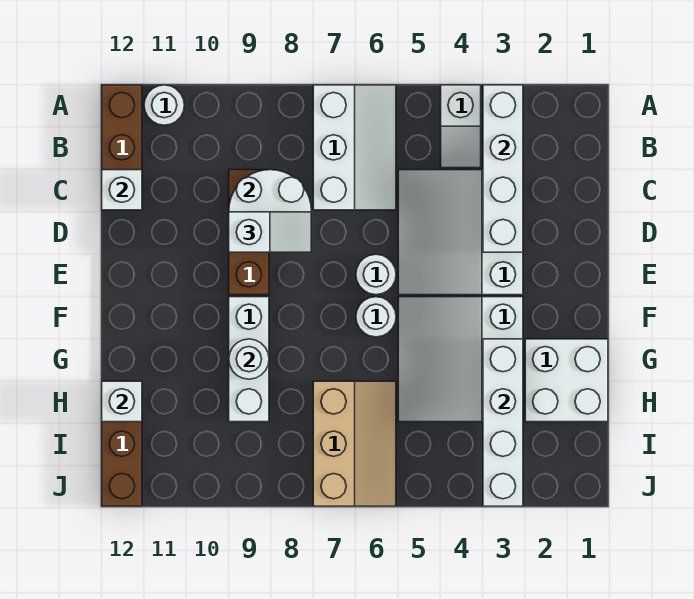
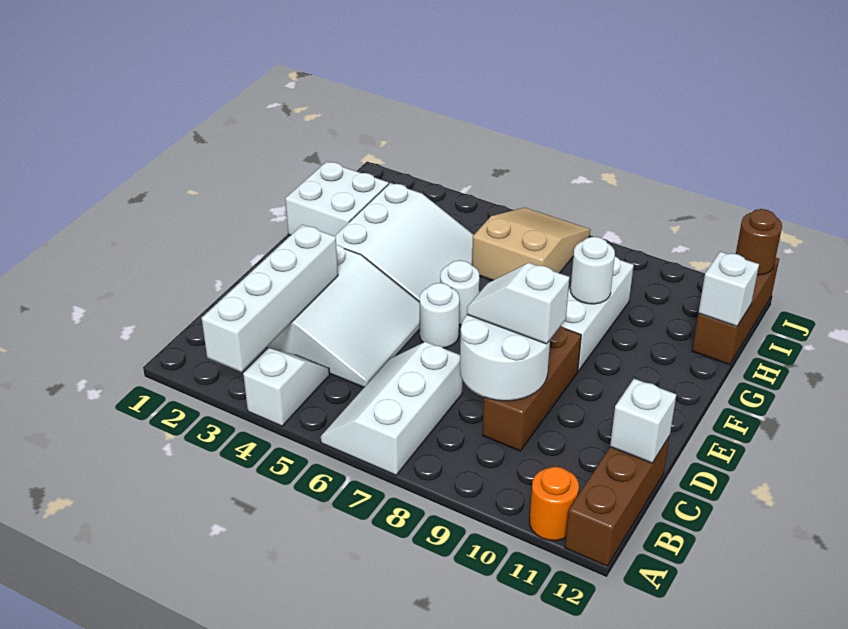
white round brick A11 level 1 -> orange round brick A11 level 1
white brick G3:J3 level 2 -> none
tan slope H6:J7 level 1 top 7 -> tan slope H6:J7 level 1 top H
none -> brown round brick J12 level 2

